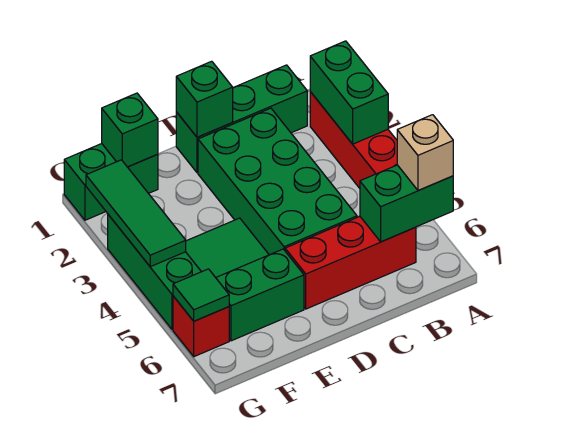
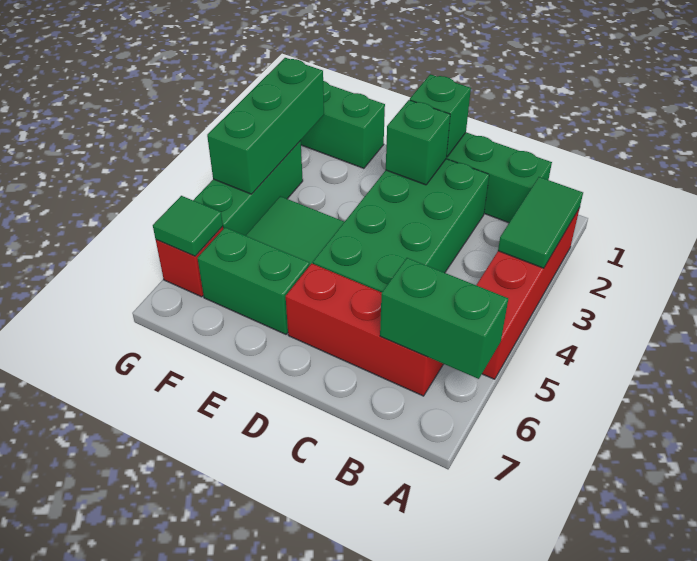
green brick A2:A3 level 2 -> green tile A2:A3 level 2
tan brick A6 level 3 -> none
green brick F1 level 2 -> green brick D2 level 2
green tile G2:G4 level 2 -> green brick G2:G4 level 2

